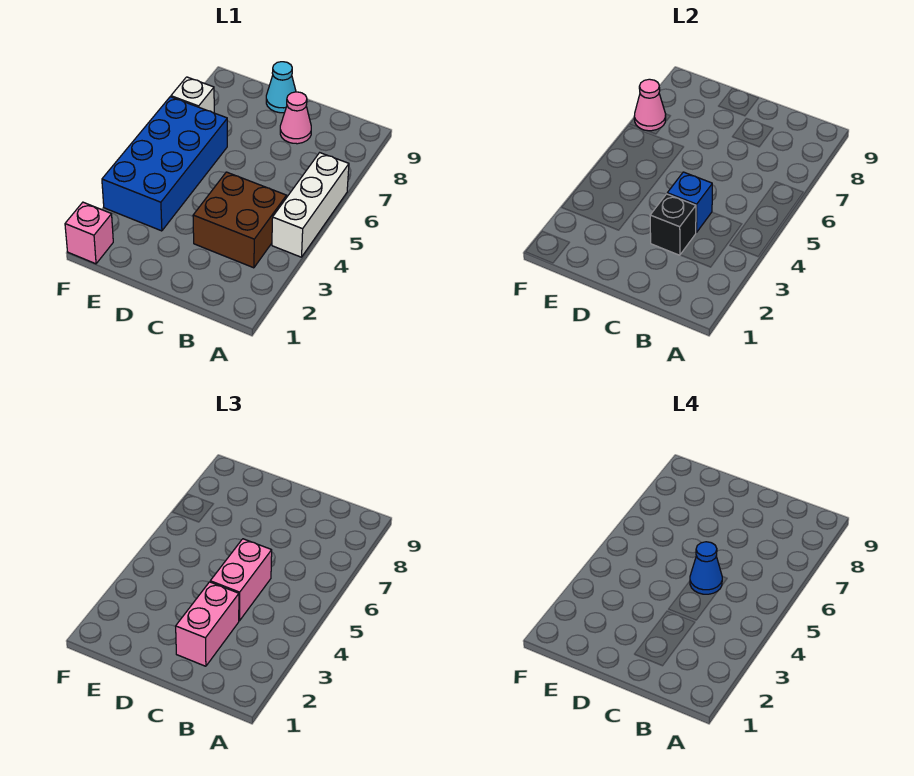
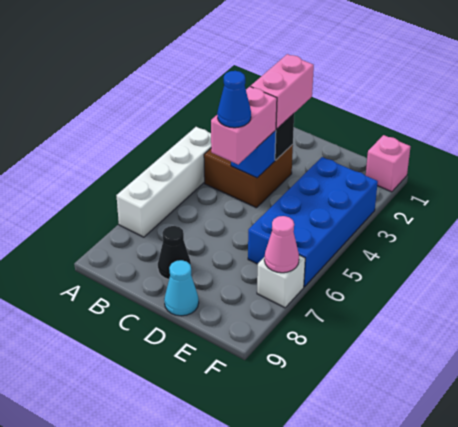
white brick A4:A6 level 1 -> white brick A4:A7 level 1
pink cone C8 level 1 -> black cone C8 level 1

